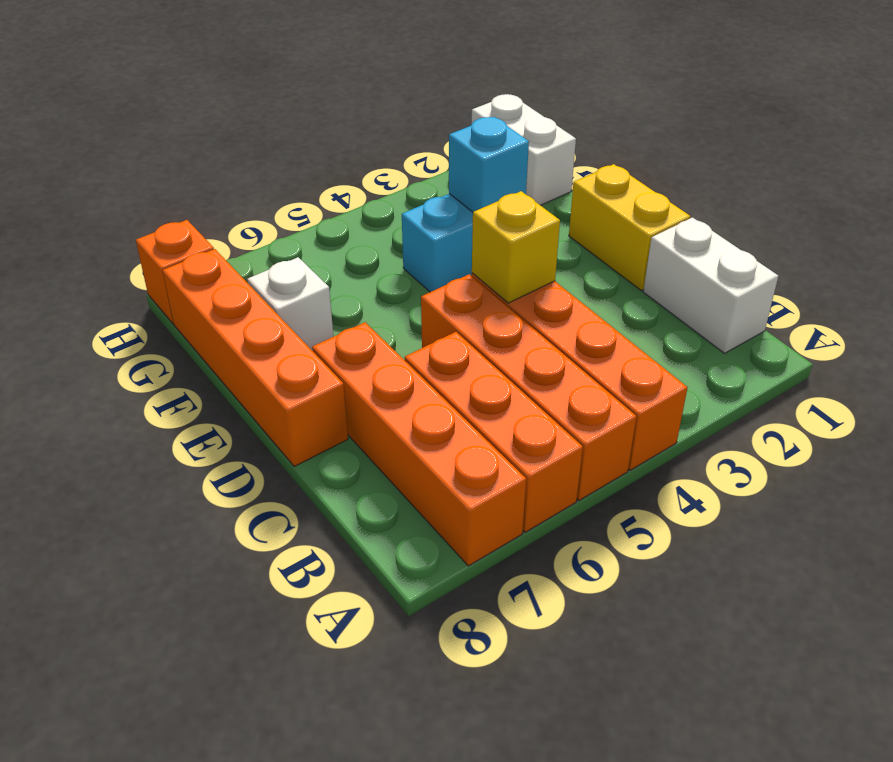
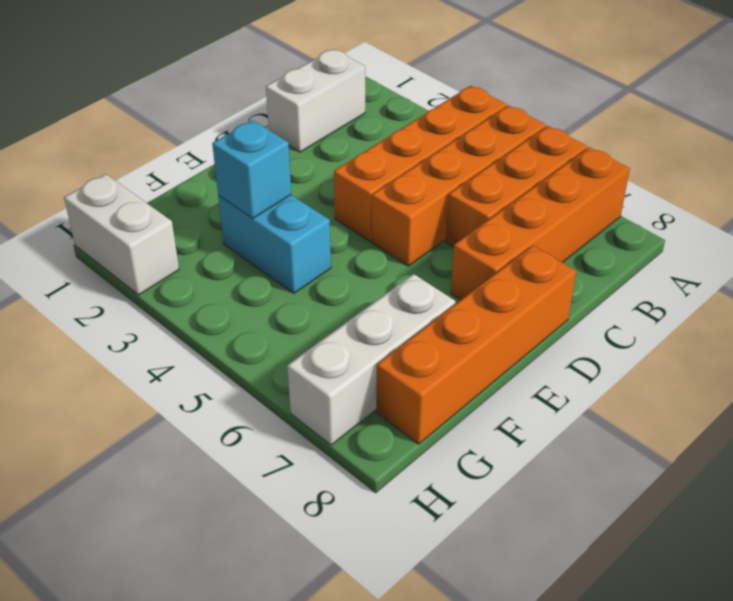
yellow brick D1:E1 level 1 -> none
yellow brick D4 level 2 -> none
white brick F7 level 1 -> white brick F7:H7 level 1
white brick G1:H1 level 1 -> white brick H1:H2 level 1
orange brick H8 level 1 -> none

